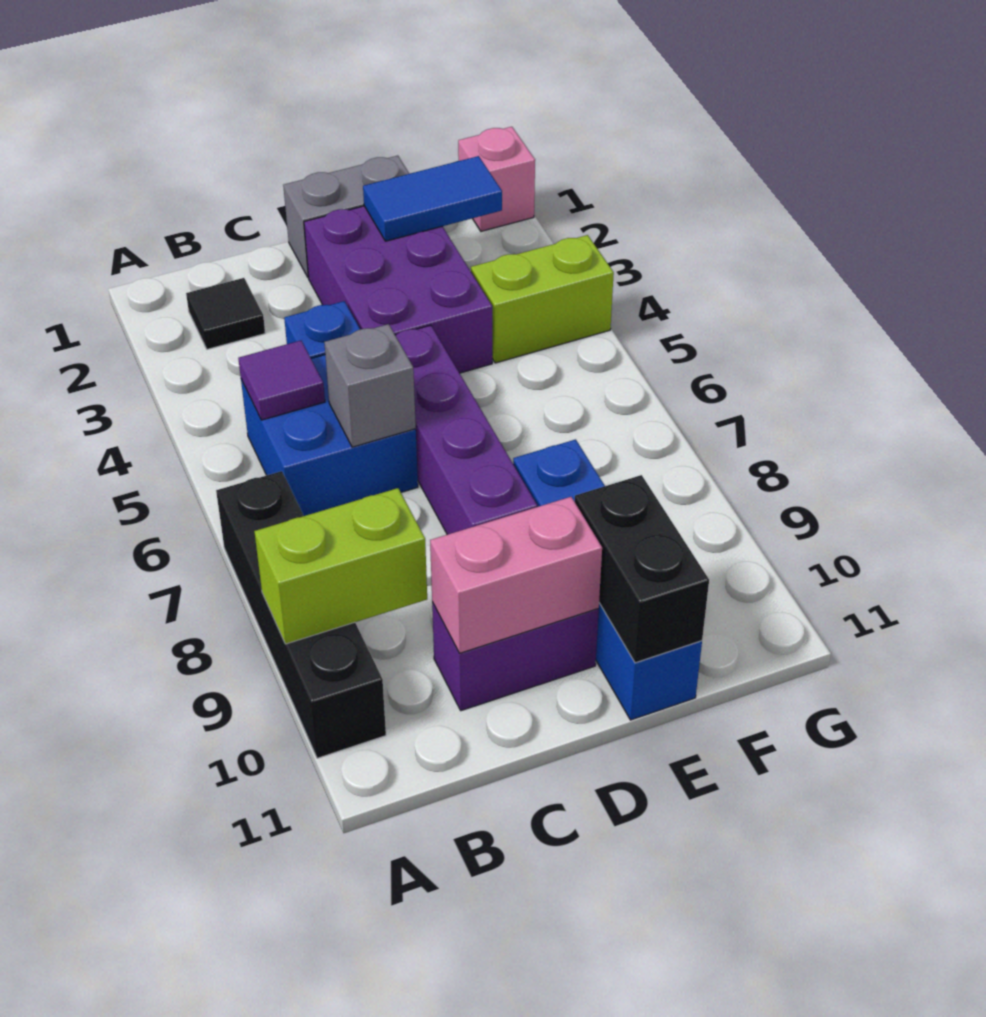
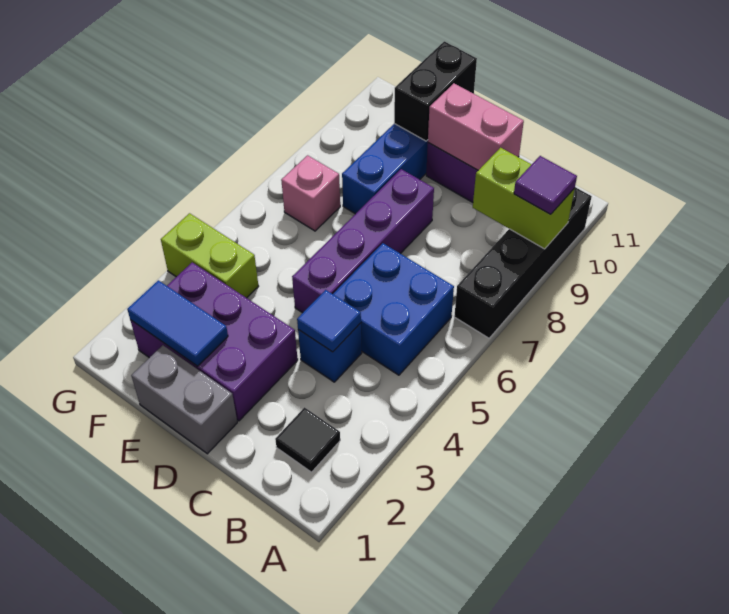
purple tile B5 level 2 -> purple tile A9 level 3
none -> blue tile C4 level 2
grey brick C6 level 2 -> none
purple brick D2:E4 level 1 -> purple brick D2:F3 level 1
pink brick G1 level 1 -> pink brick F7 level 1

